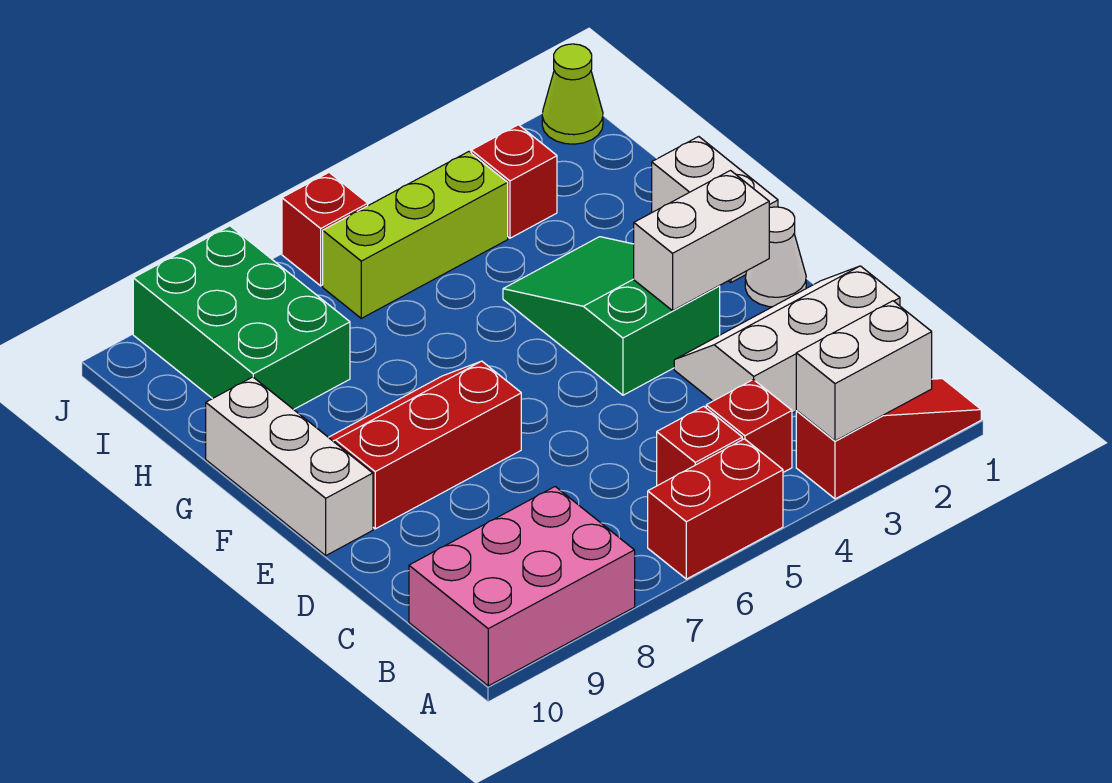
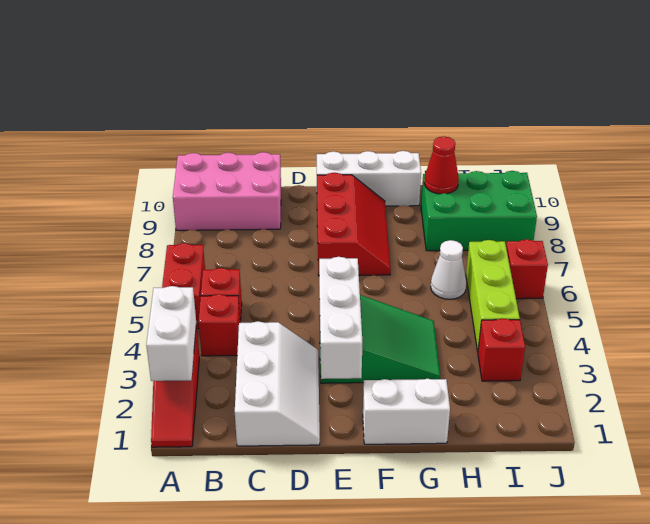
pink brick A8:B10 level 1 -> pink brick A9:C10 level 1
white cone E1 level 1 -> white cone H6 level 1
white brick E2:E3 level 2 -> white brick E2:E4 level 2
none -> red cone H9 level 2
lime cone J1 level 1 -> none

